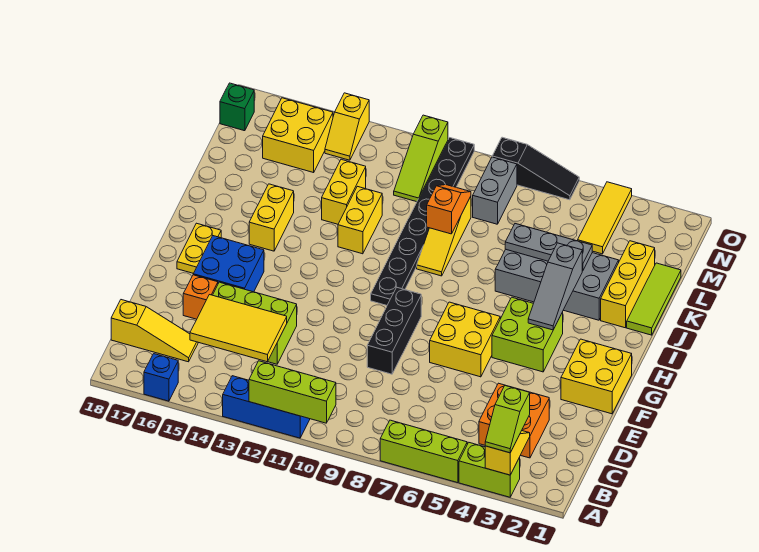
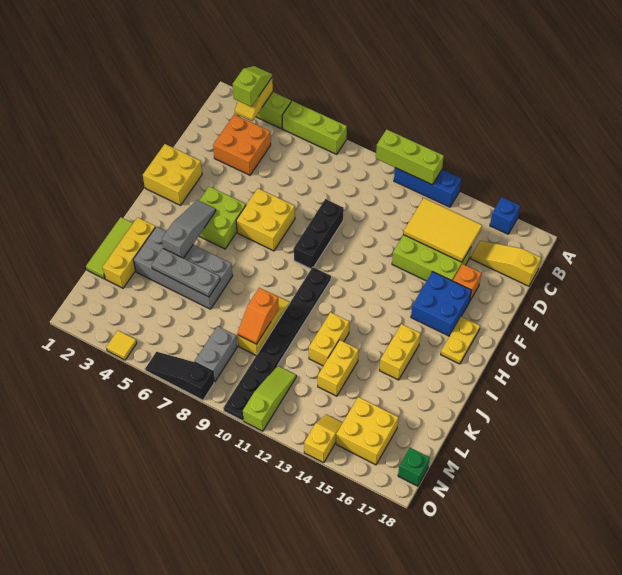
yellow tile M4:O4 level 1 -> yellow tile O4 level 1

